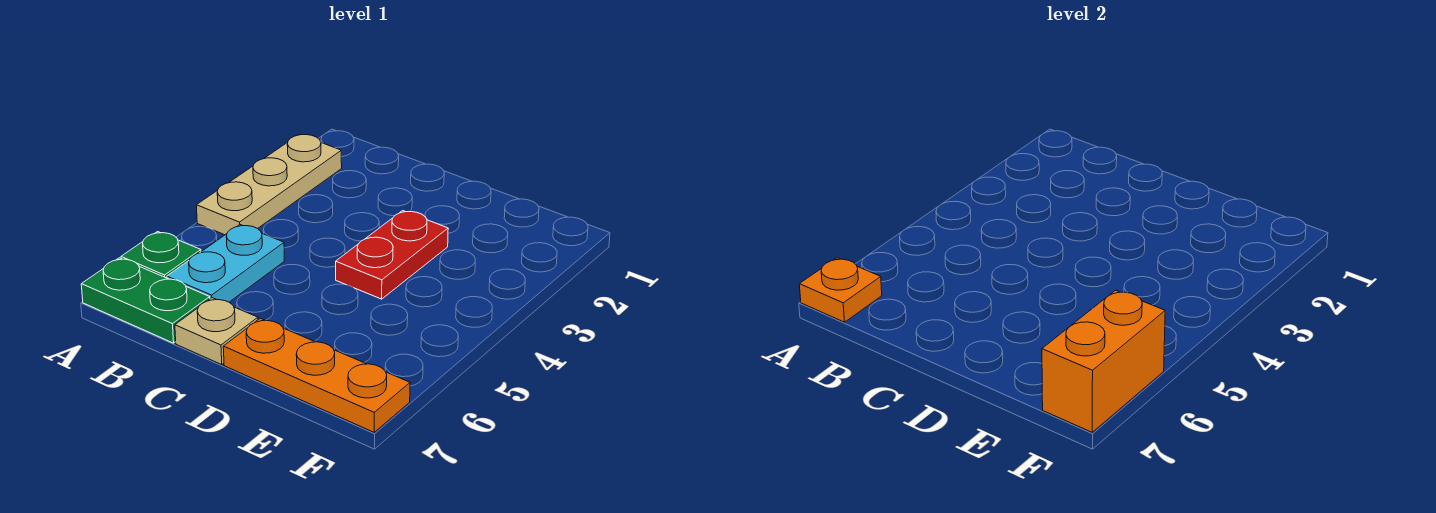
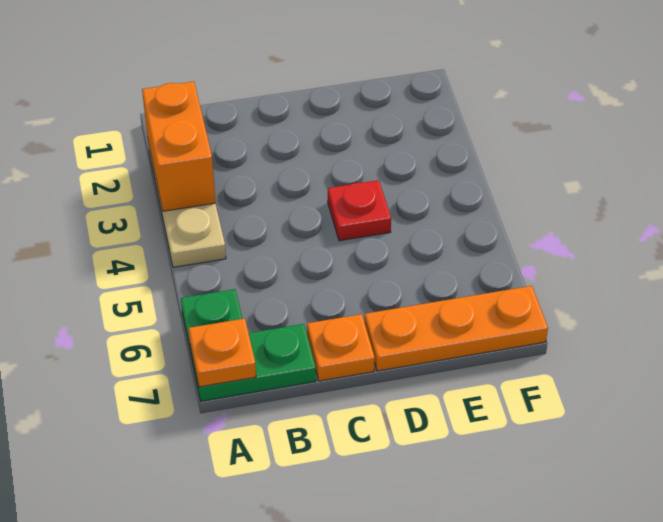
cyan plate B5:B6 level 1 -> none
tan plate C7 level 1 -> orange plate C7 level 1
red plate D3:D4 level 1 -> red plate D4 level 1
orange brick F6:F7 level 2 -> orange brick A2:A3 level 2

